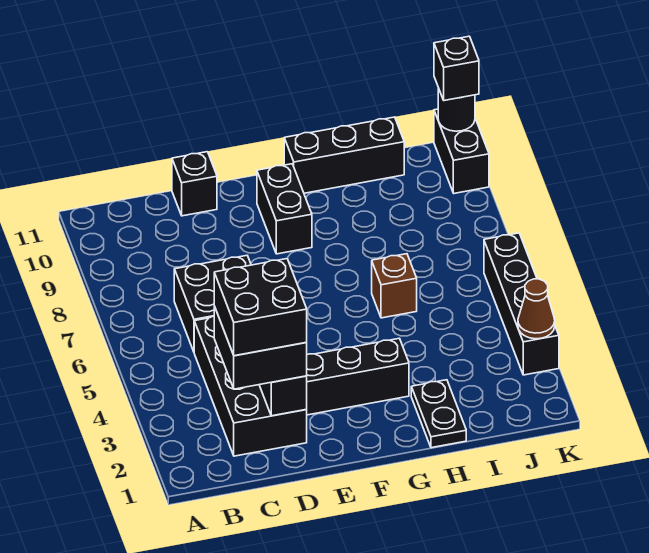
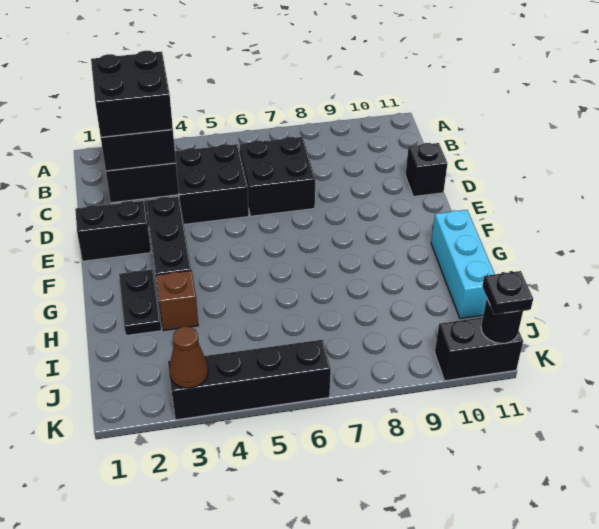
black brick F9:F10 level 1 -> black brick E1:E2 level 1
black brick G11:I11 level 1 -> cyan brick G11:I11 level 1
black plate H1:H2 level 1 -> black plate G2:H2 level 1
brown brick H6 level 1 -> brown brick H3 level 1
black brick K11 level 3 -> black plate K11 level 3

